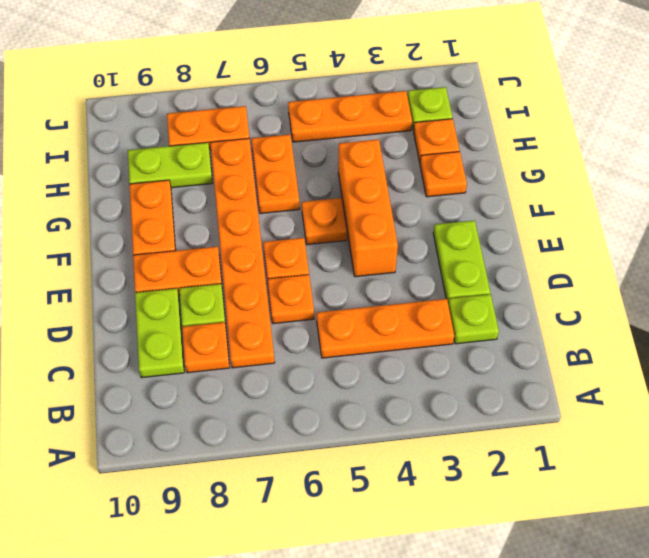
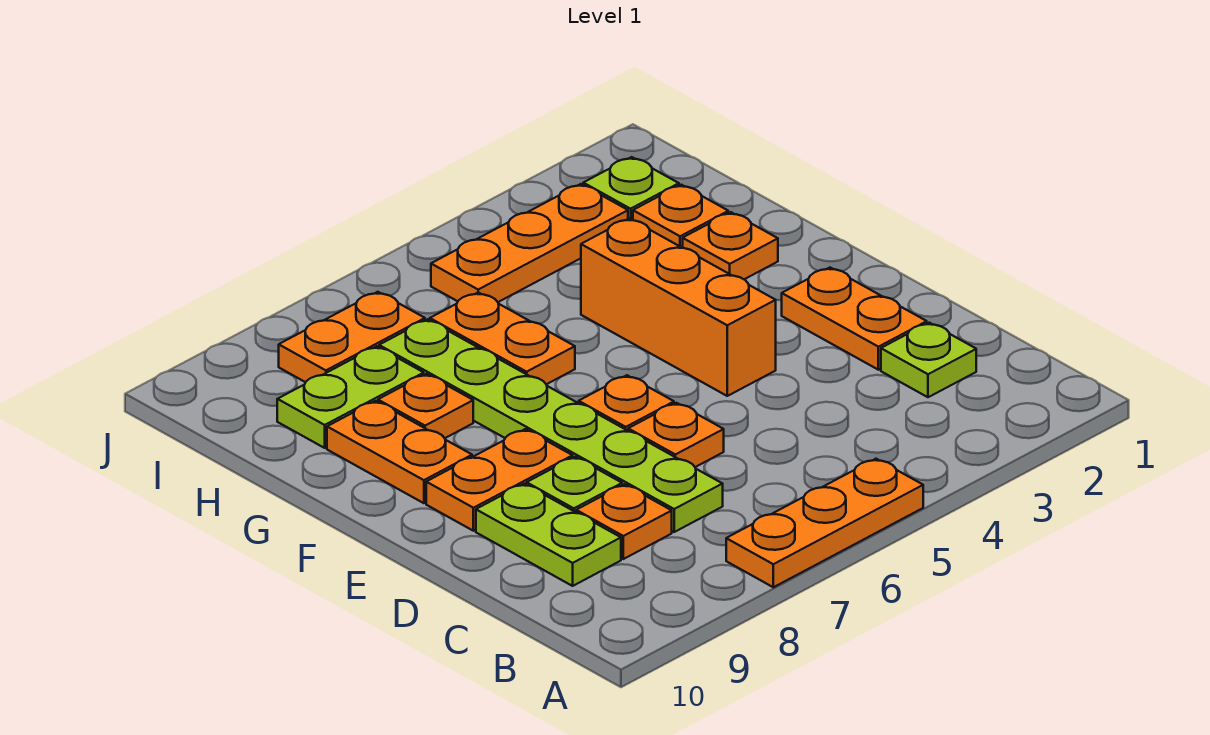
orange plate C3:C5 level 1 -> orange plate A5:A7 level 1
orange plate C7:H7 level 1 -> lime plate C7:H7 level 1
lime plate D2:E2 level 1 -> orange plate D2:E2 level 1
orange plate F5 level 1 -> orange plate G8 level 1

